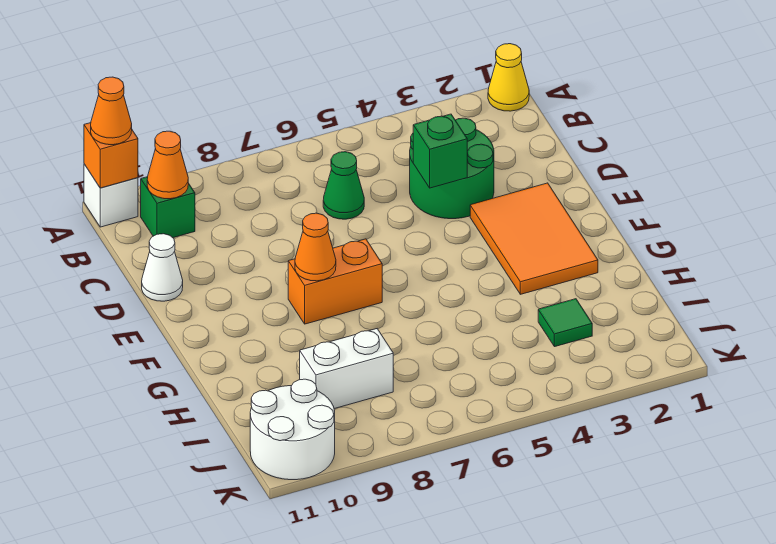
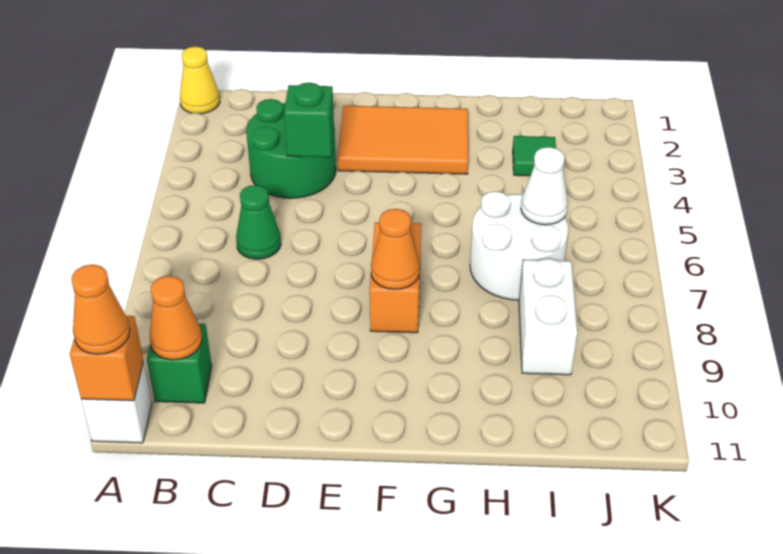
white cone D11 level 1 -> white cone I6 level 2
white round brick J10:K11 level 1 -> white round brick H6:I7 level 1

